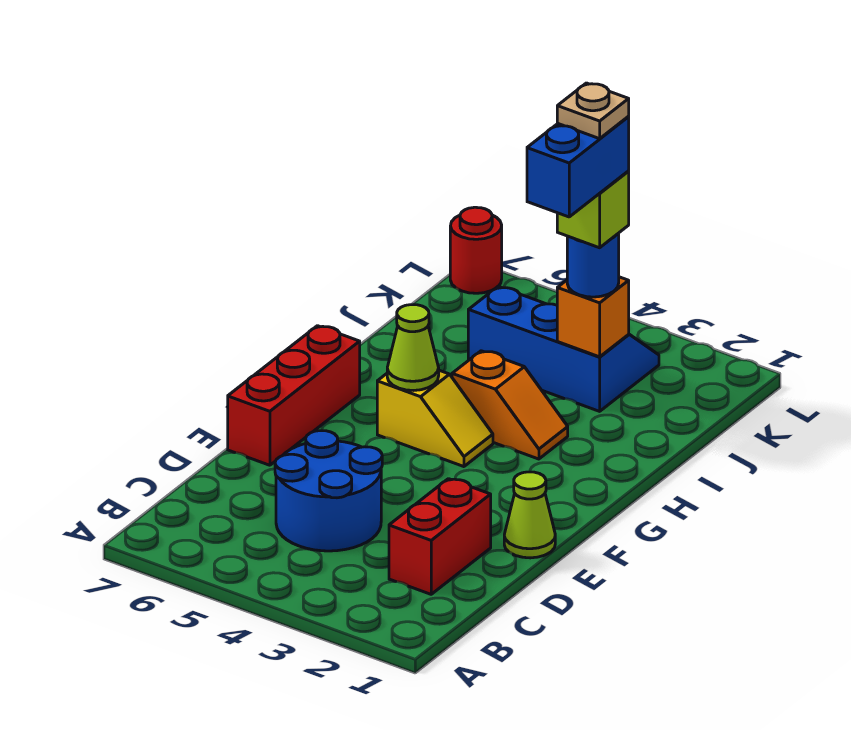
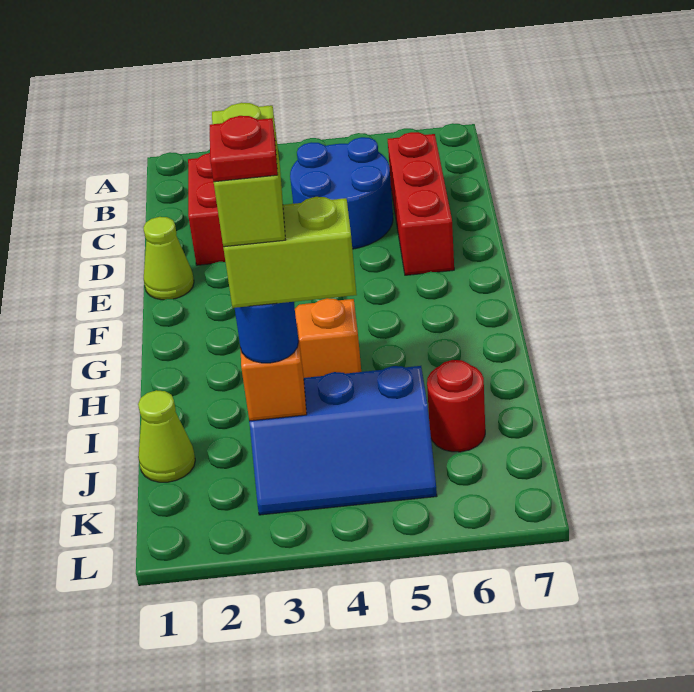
red brick E7:G7 level 1 -> red brick C6:E6 level 1
yellow slope G4:G5 level 1 top 5 -> none
lime cone G5 level 2 -> lime cone J1 level 1
blue brick I3:J3 level 5 -> lime brick I3:J3 level 5
lime brick J3 level 4 -> lime brick J3:J4 level 4
tan plate J3 level 6 -> red plate J3 level 6
red round brick L7 level 1 -> red round brick J6 level 1

